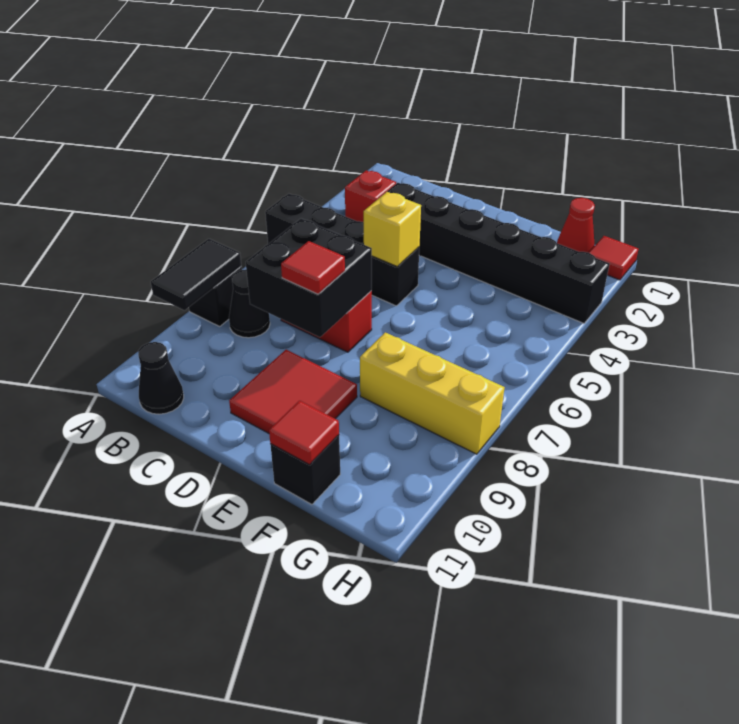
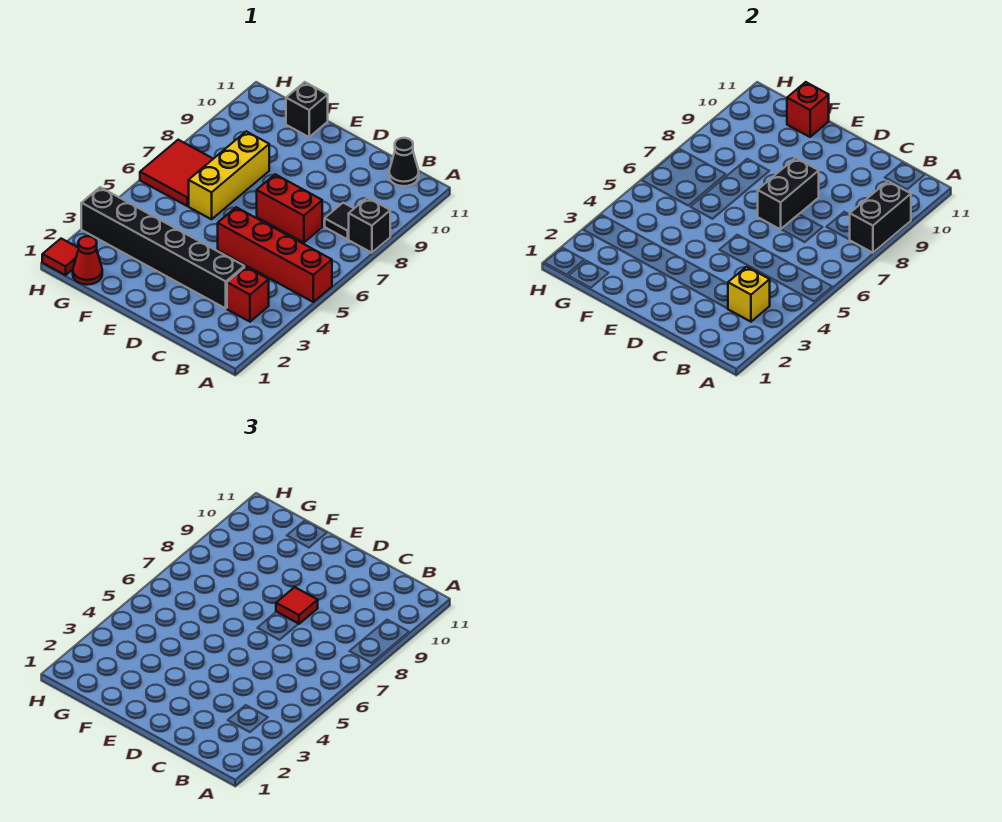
black brick A5:D5 level 1 -> red brick A5:D5 level 1
black tile A8:A9 level 2 -> black brick A8:A9 level 2
black cone B8 level 1 -> black tile B8 level 1
black brick C7:D8 level 2 -> black brick D7:D8 level 2
yellow brick D5 level 2 -> yellow brick B3 level 2
red tile D9:E10 level 1 -> red tile G6:H7 level 1
yellow brick F8:H8 level 1 -> yellow brick F6:F8 level 1
red tile F11 level 2 -> red brick F11 level 2

